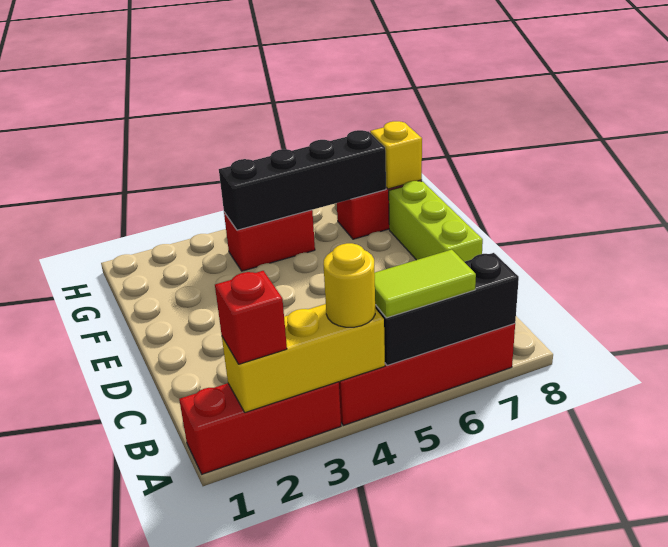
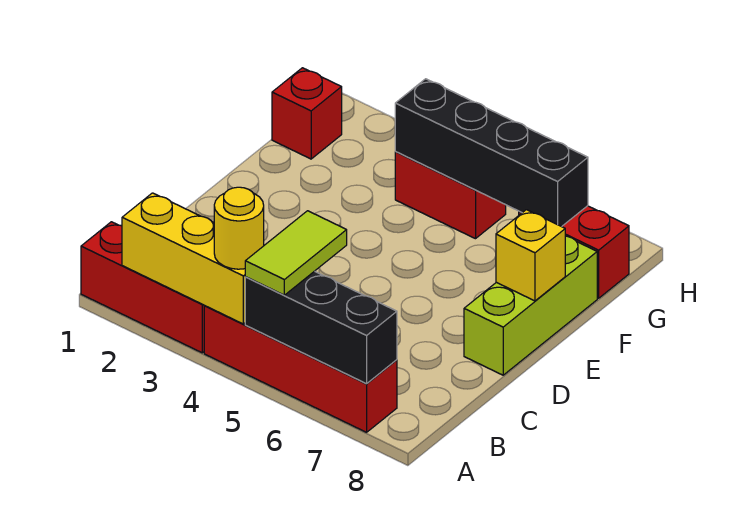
red brick A2 level 3 -> red brick G1 level 1
lime tile A5:A6 level 3 -> lime tile A5:B5 level 3
yellow brick G8 level 2 -> yellow brick E8 level 2

